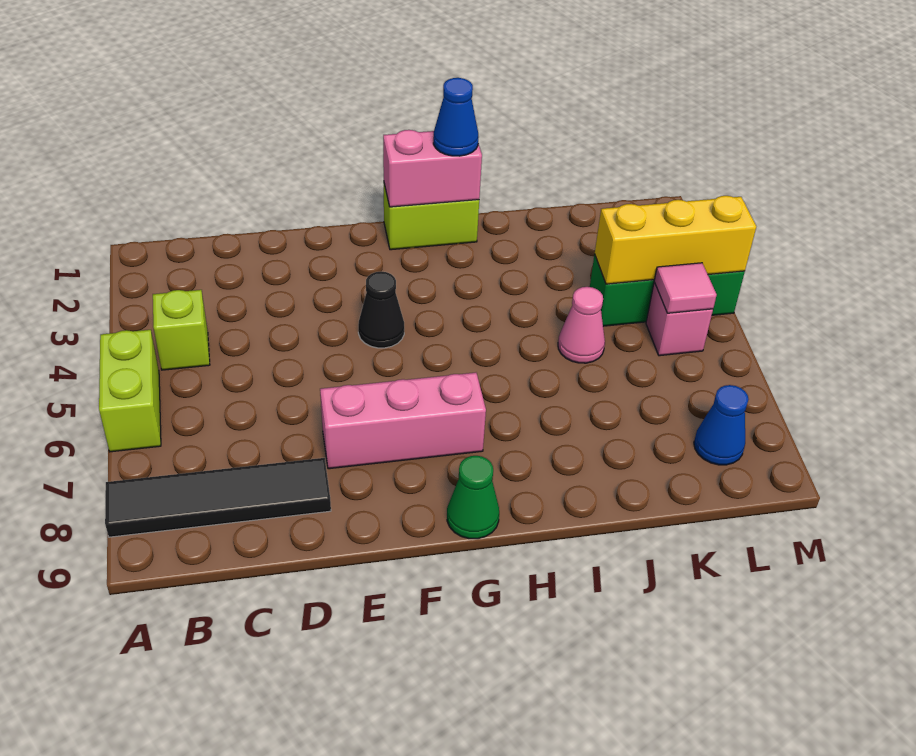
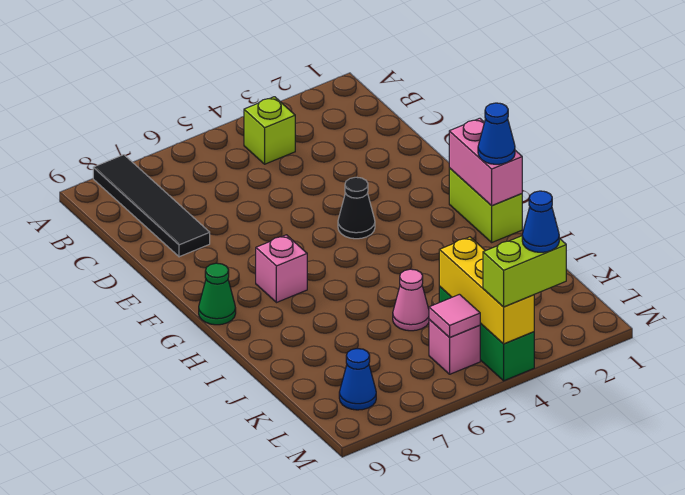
lime brick A5:A6 level 1 -> lime brick M3:M4 level 3
pink brick E7:G7 level 1 -> pink brick G7 level 1
none -> blue cone M3 level 4

